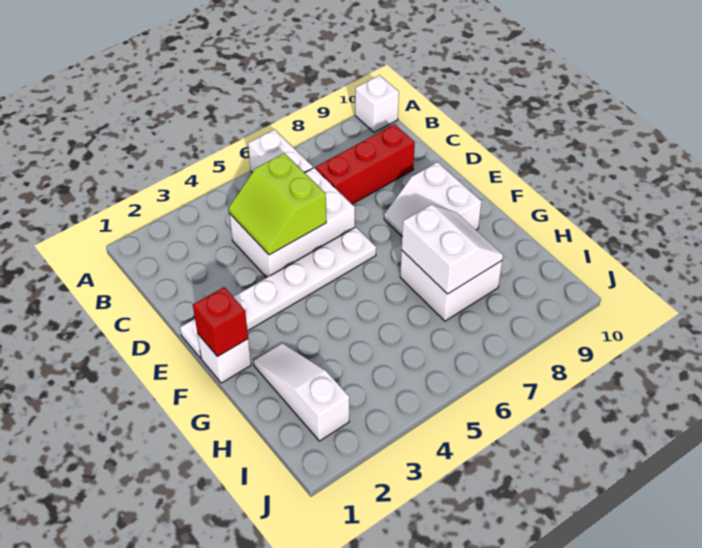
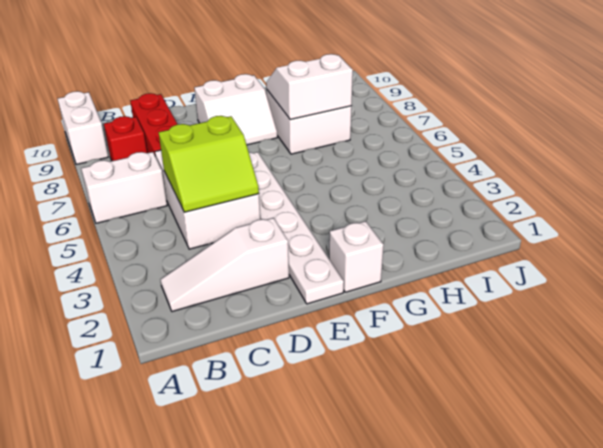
white brick A10 level 1 -> white brick A9:A10 level 1
red brick F1 level 2 -> red brick B8 level 1
white slope G2:I2 level 1 top I -> white slope B2:D2 level 1 top D

